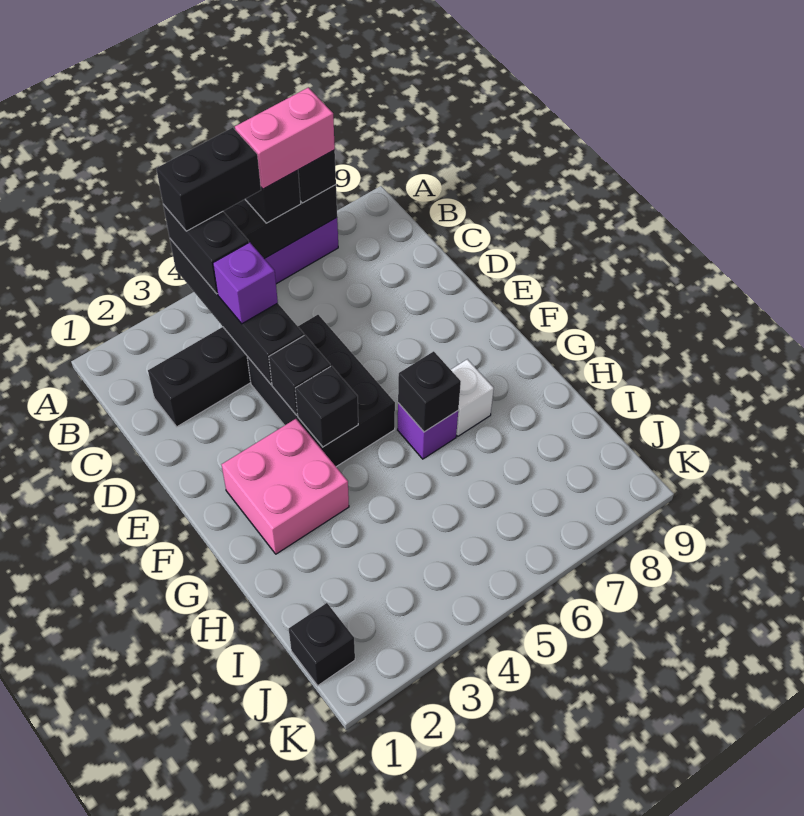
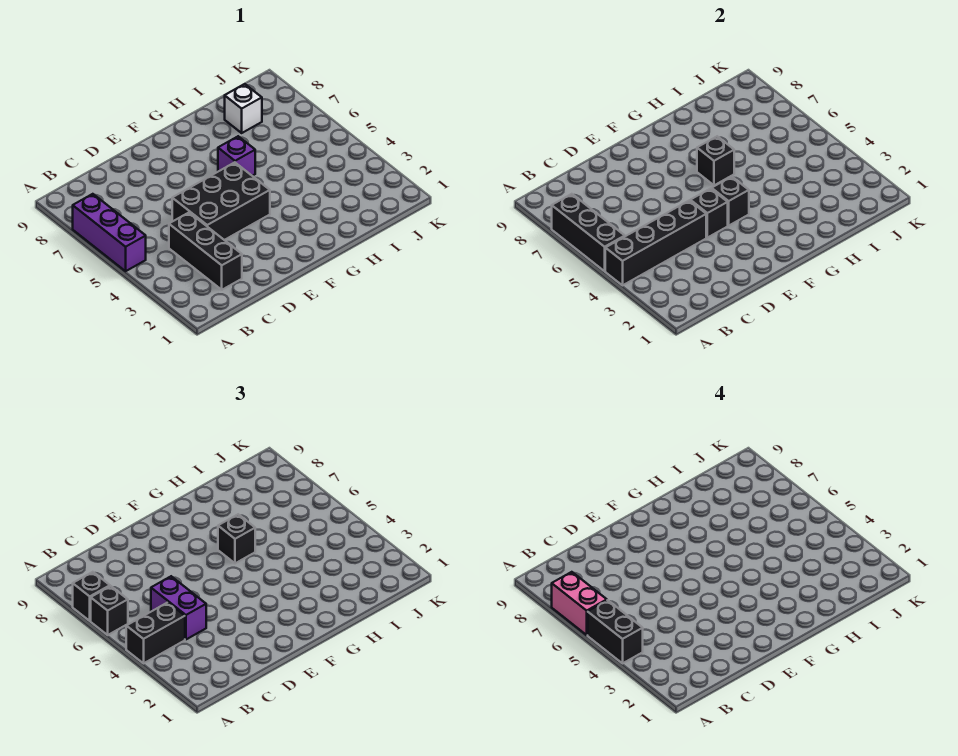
purple brick C4 level 3 -> purple brick C4:C5 level 3
pink brick F2:G3 level 1 -> none
white brick G7 level 1 -> white brick I8 level 1
black brick J1 level 1 -> black brick G6 level 3

